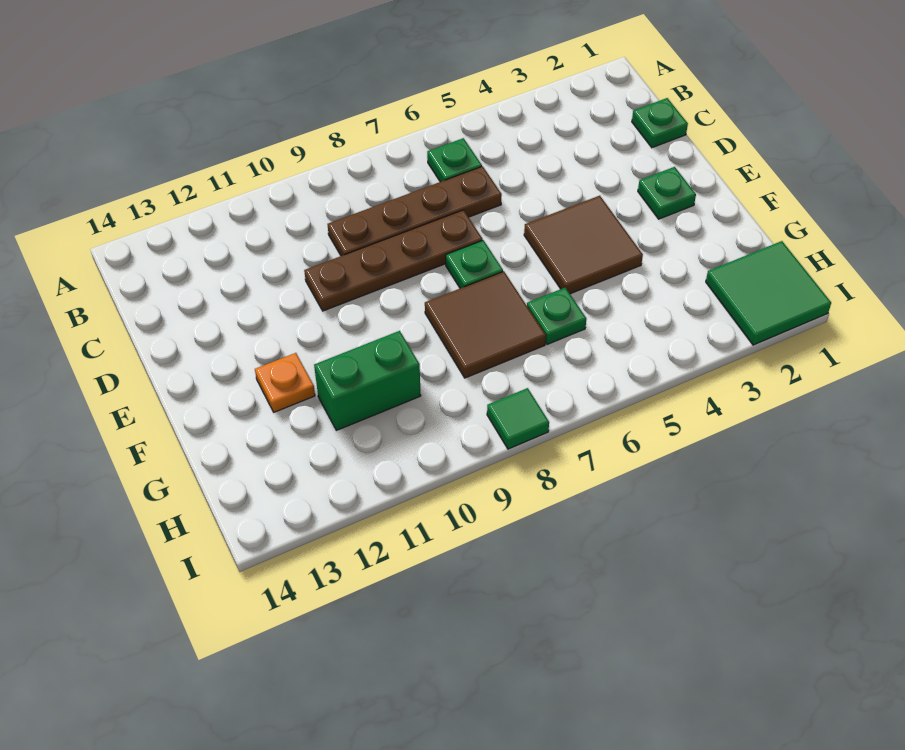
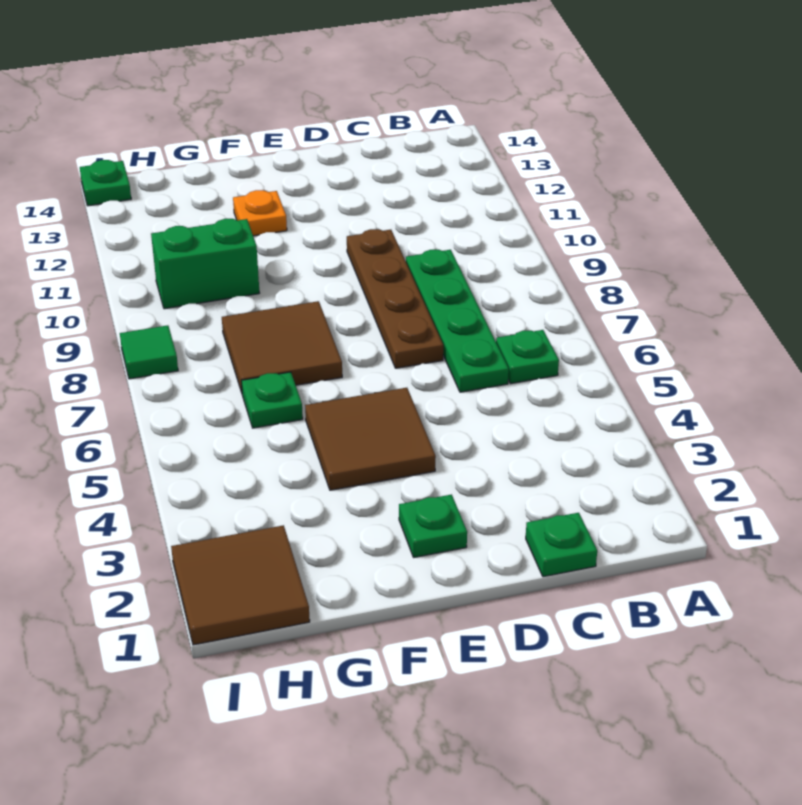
brown plate C6:C9 level 1 -> green plate C6:C9 level 1
green plate E7 level 1 -> green plate I14 level 1
green brick G10:G11 level 1 -> green brick G10:H10 level 1
green tile H1:I2 level 1 -> brown tile H1:I2 level 1

